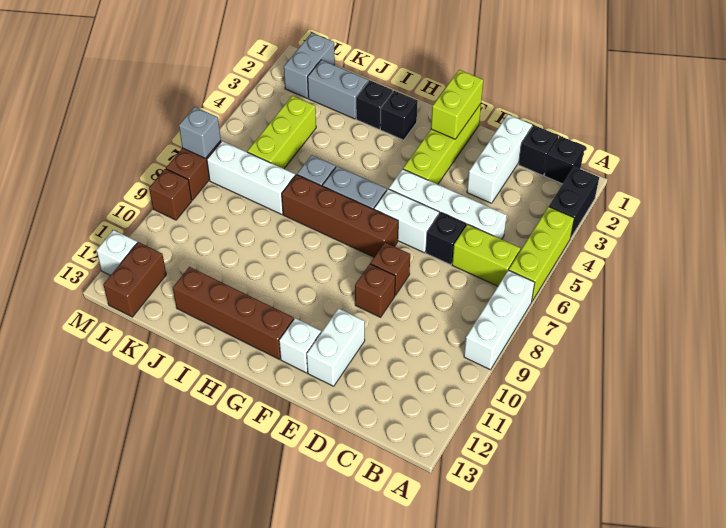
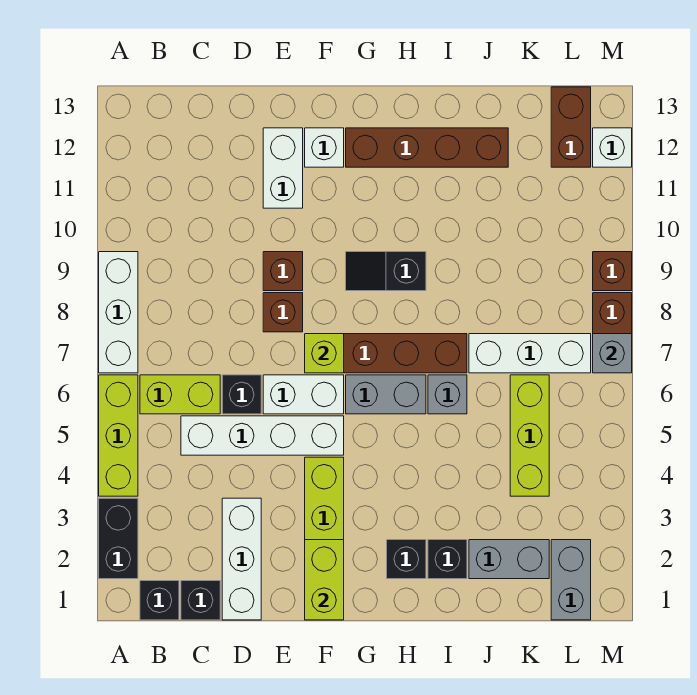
none -> lime brick F7 level 2
none -> black slope G9:H9 level 1 top H

